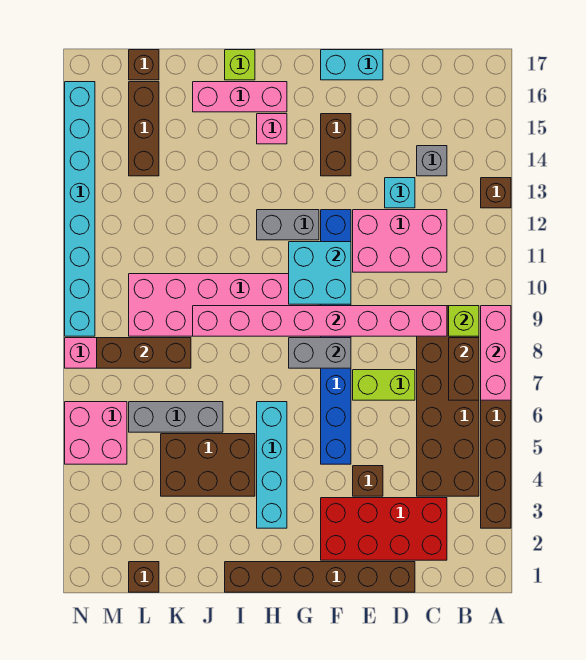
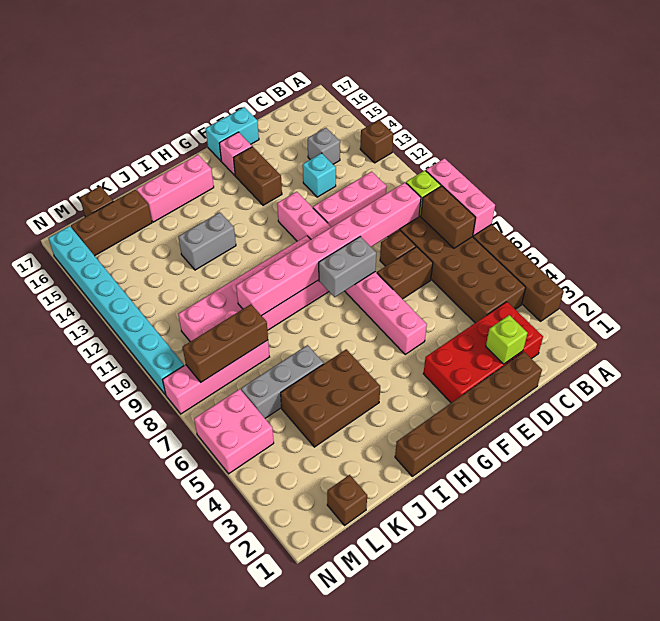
pink brick C11:E12 level 1 -> pink brick C11:E11 level 1
lime brick D7:E7 level 1 -> brown brick D7:E7 level 1
brown brick E4 level 1 -> brown brick D8 level 1
blue brick F5:F12 level 1 -> pink brick F5:F12 level 1
cyan brick F10:G11 level 2 -> none
grey brick G12:H12 level 1 -> grey brick I13:J13 level 1
cyan brick H3:H6 level 1 -> none
pink brick H15 level 1 -> pink brick F16 level 1
lime brick I17 level 1 -> lime brick D2 level 2
brown brick L14:L16 level 1 -> brown brick K16:M16 level 1

